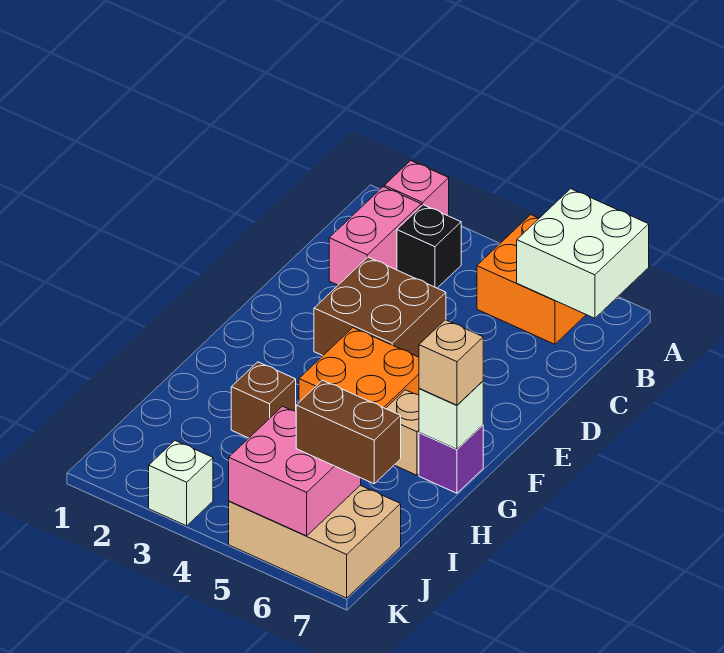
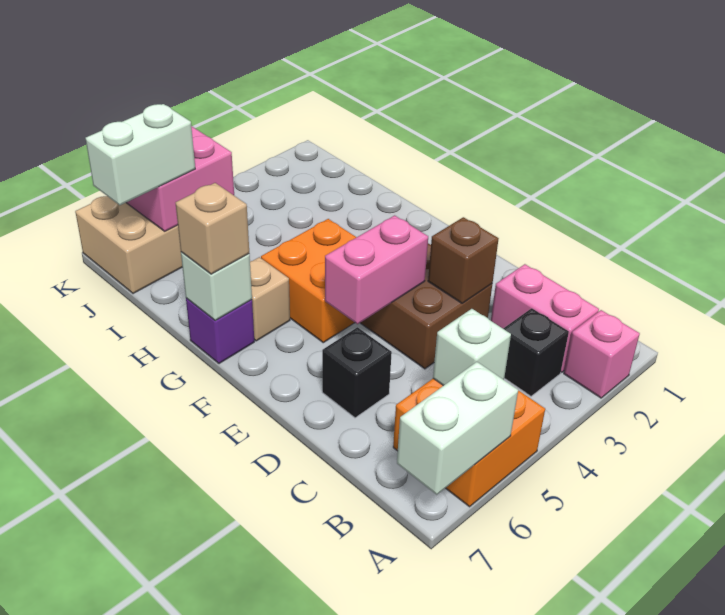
white brick A6:B7 level 2 -> white brick A6:A7 level 2
none -> black brick D6 level 1
none -> pink brick E4:E5 level 2
brown brick H3 level 1 -> brown brick D3 level 2
brown brick J6:J7 level 3 -> white brick J6:J7 level 3
white brick K3 level 1 -> white brick B5 level 2

